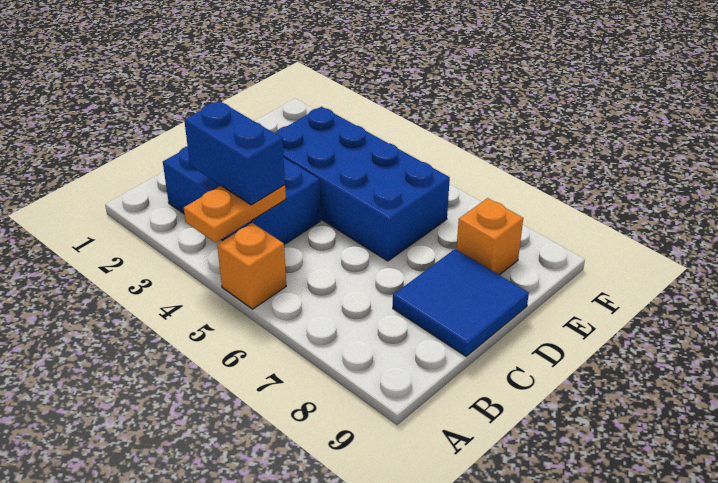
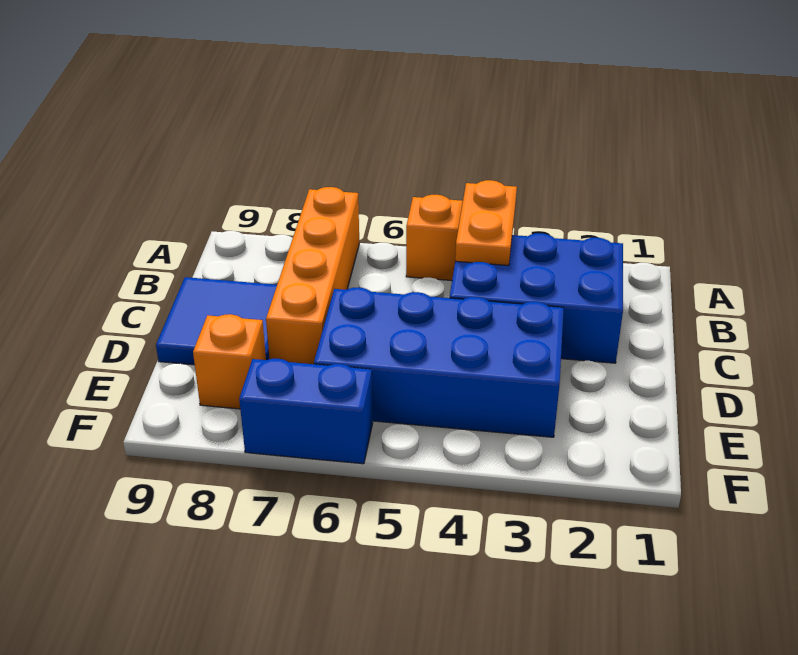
none -> orange brick A7:D7 level 1
blue brick B3:B4 level 3 -> blue brick F6:F7 level 1

